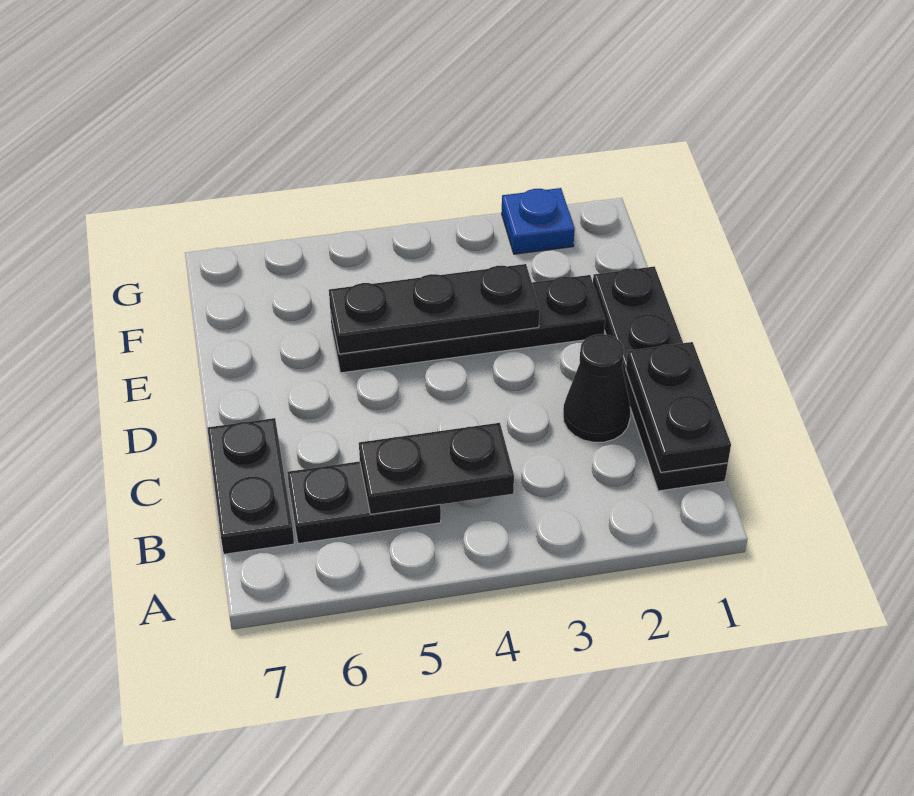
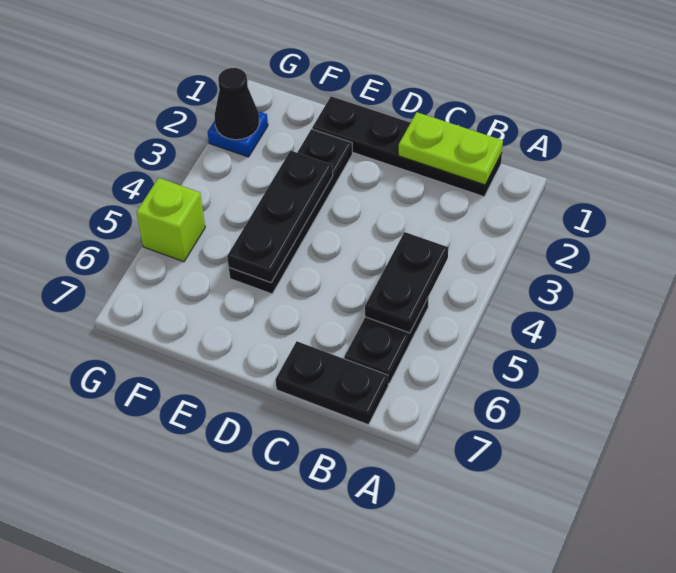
black plate B1:C1 level 2 -> lime plate B1:C1 level 2
black cone C2 level 1 -> black cone G2 level 2
none -> lime brick G5 level 1

